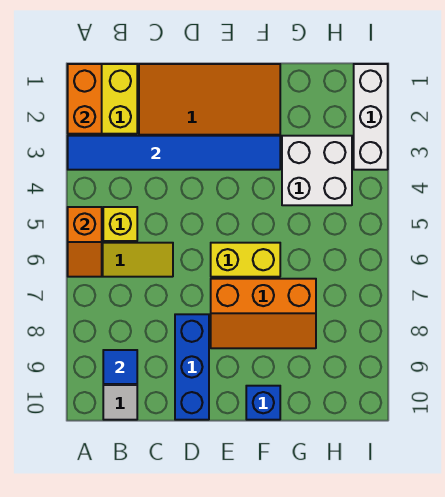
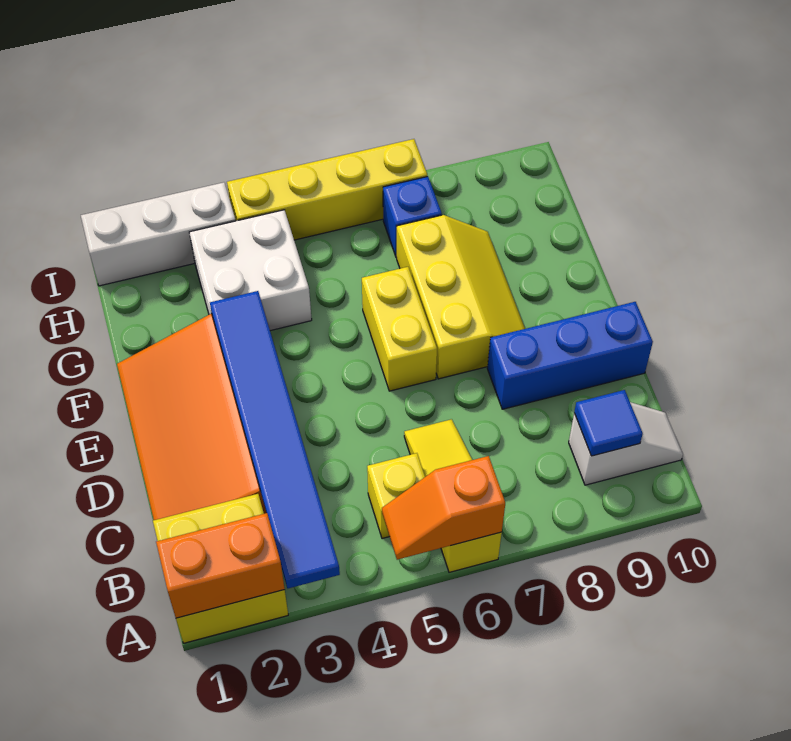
orange slope A5:A6 level 2 top 5 -> orange slope A5:A6 level 2 top 6
orange slope E7:G8 level 1 top 7 -> yellow slope E7:G8 level 1 top 7
blue brick F10 level 1 -> blue brick H7 level 1
none -> yellow brick I4:I7 level 1

